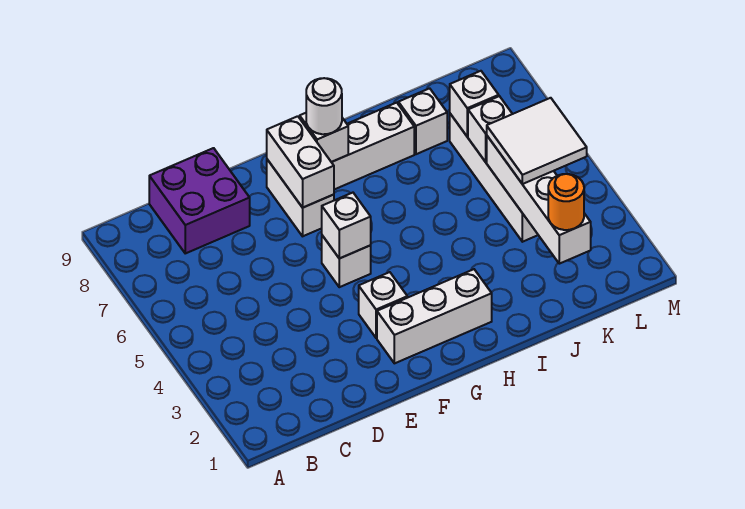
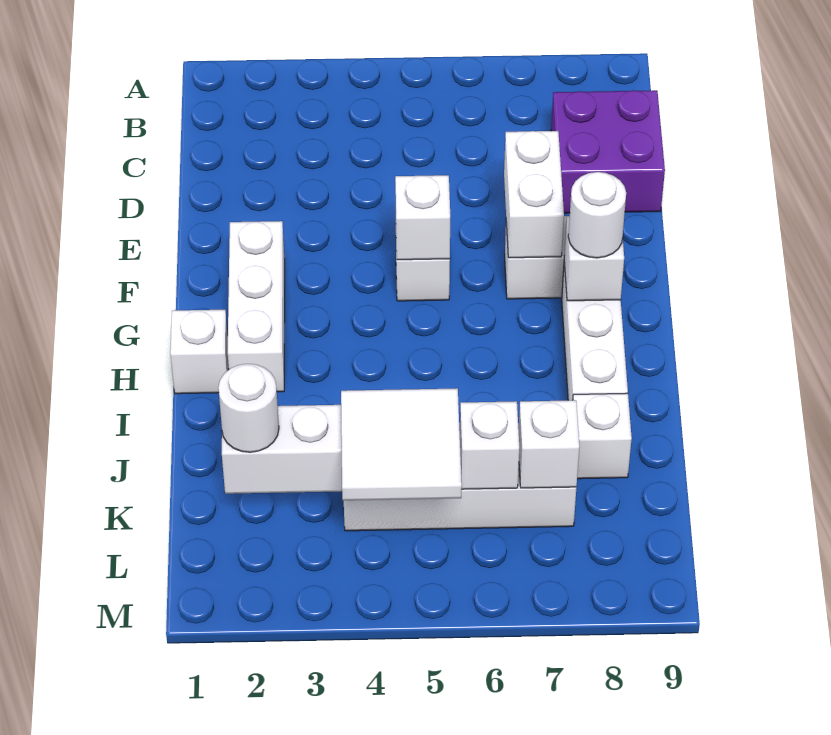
white brick F3 level 1 -> white brick H1 level 1
white brick F7:F8 level 2 -> white brick E7:F7 level 2
orange round brick K2 level 3 -> white round brick K2 level 3

